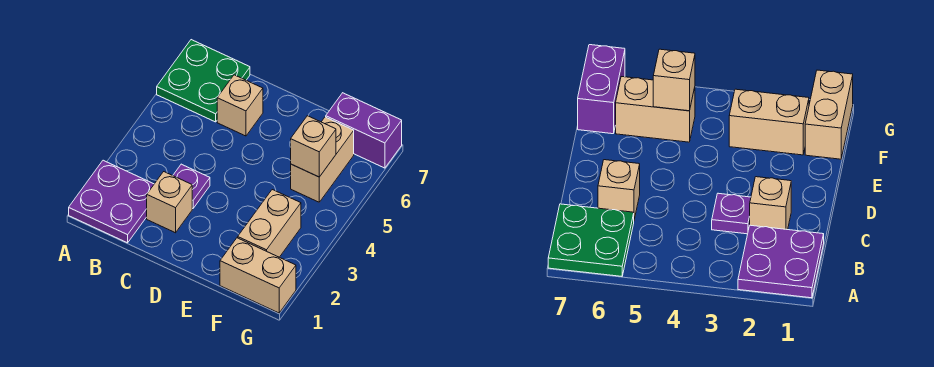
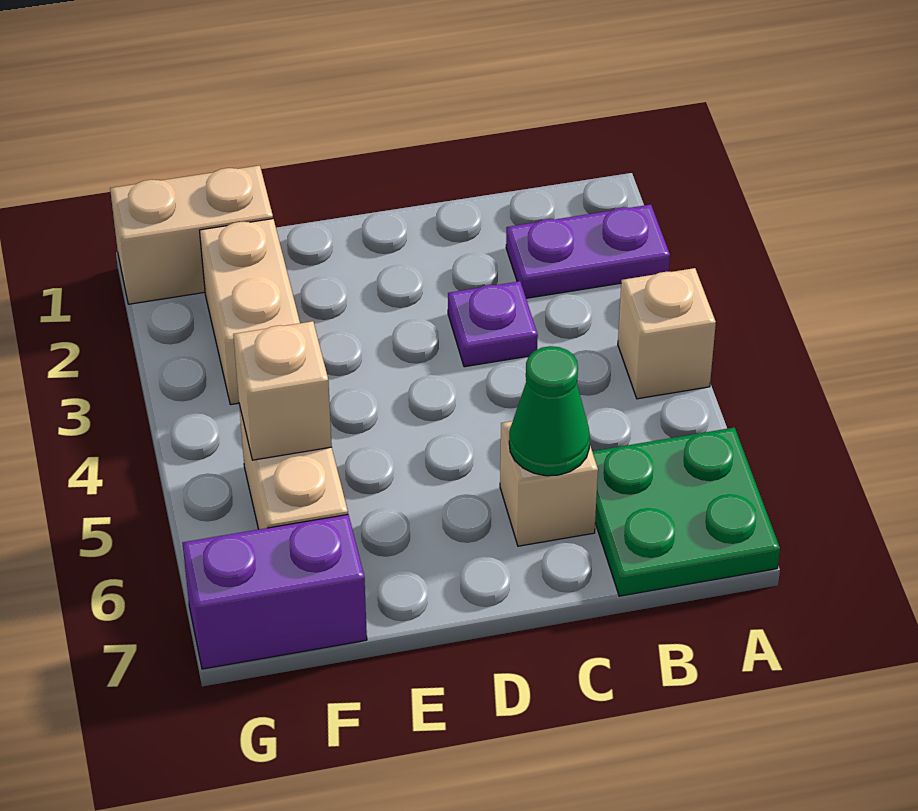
purple plate A1:B2 level 1 -> purple plate A2:B2 level 1
tan brick C2 level 1 -> tan brick A4 level 1
none -> green cone C6 level 2

